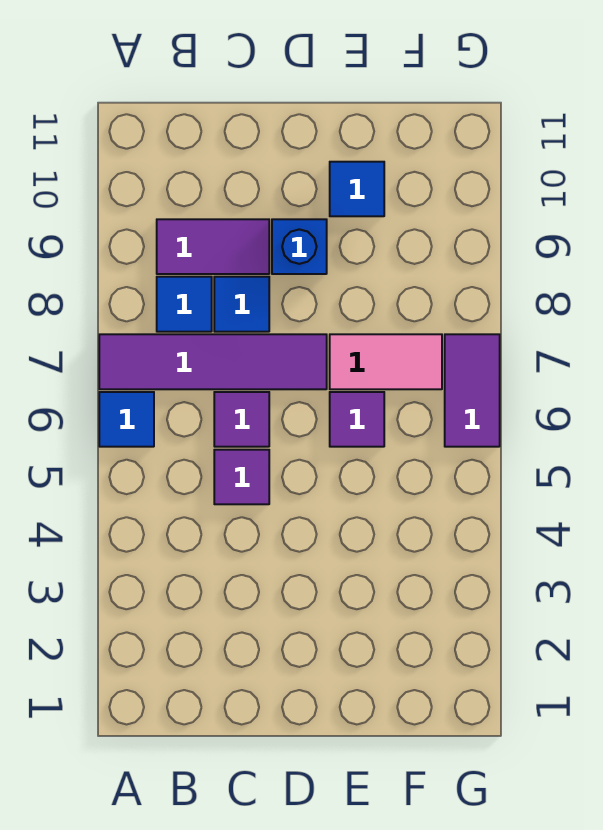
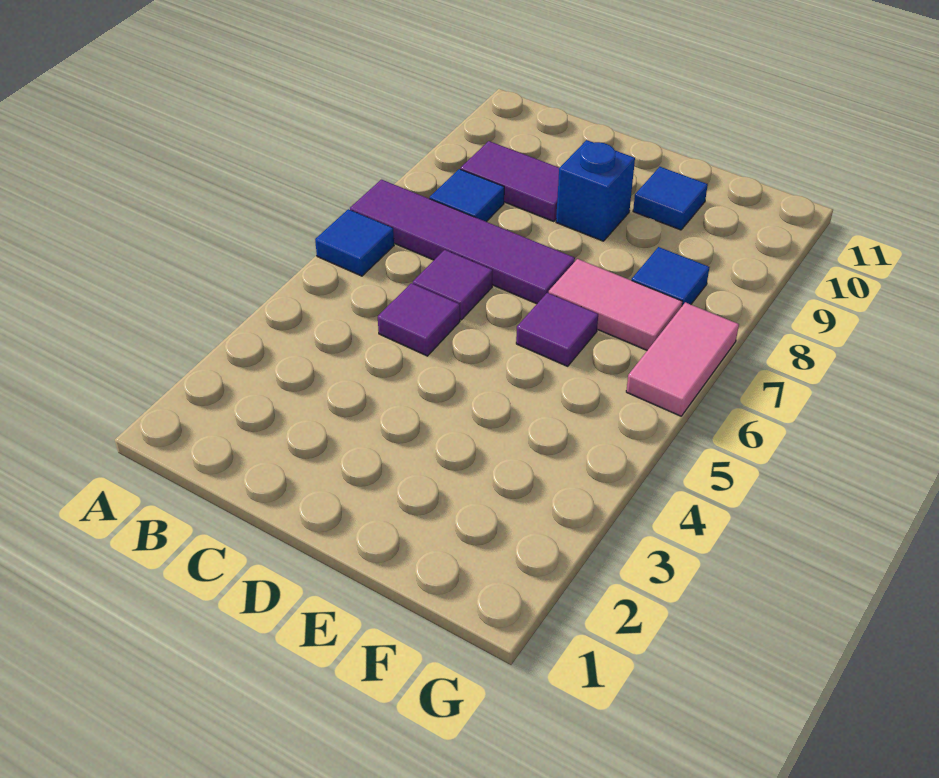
blue tile C8 level 1 -> blue tile F8 level 1
purple tile G6:G7 level 1 -> pink tile G6:G7 level 1

